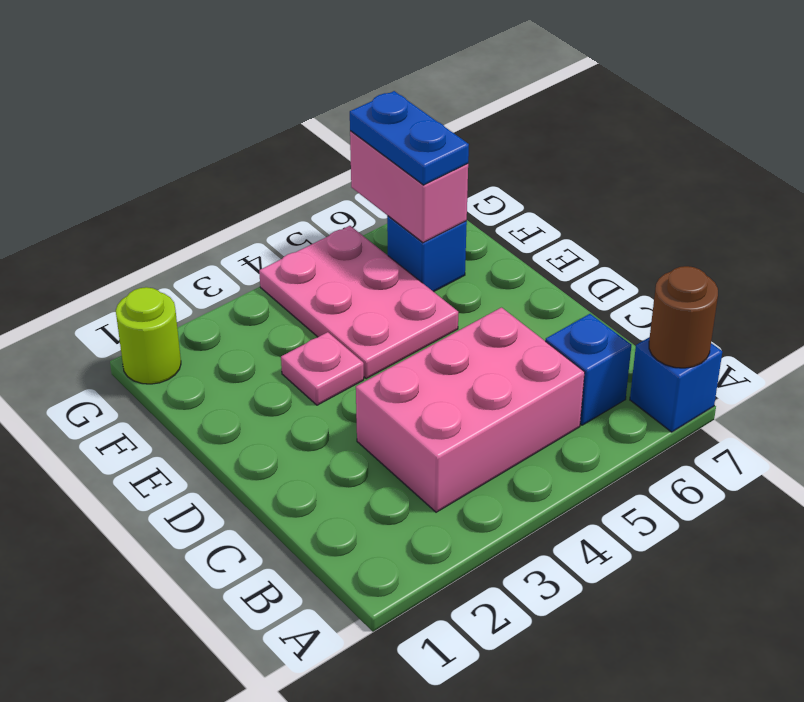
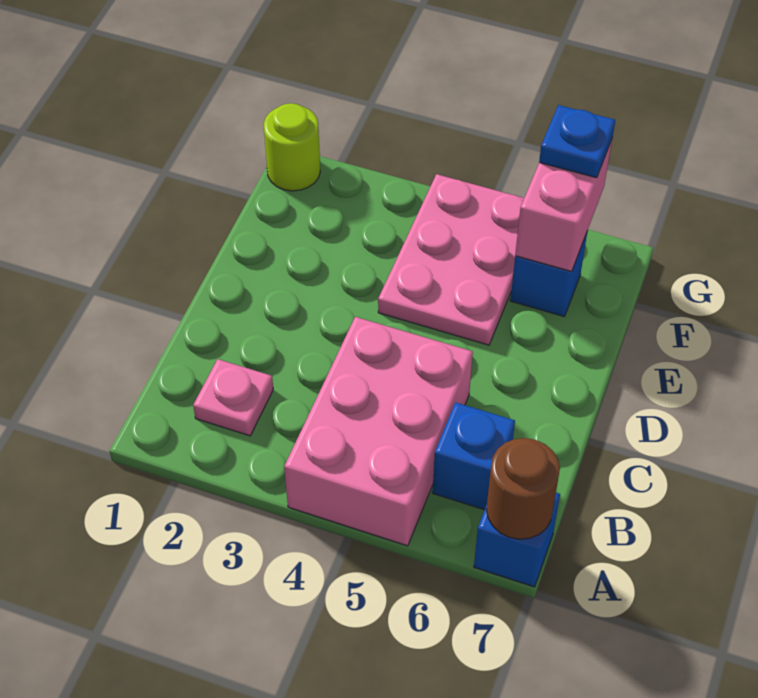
pink brick B3:C5 level 1 -> pink brick A4:C5 level 1
pink plate E3 level 1 -> pink plate B2 level 1
blue plate F6:G6 level 3 -> blue plate G6 level 3

